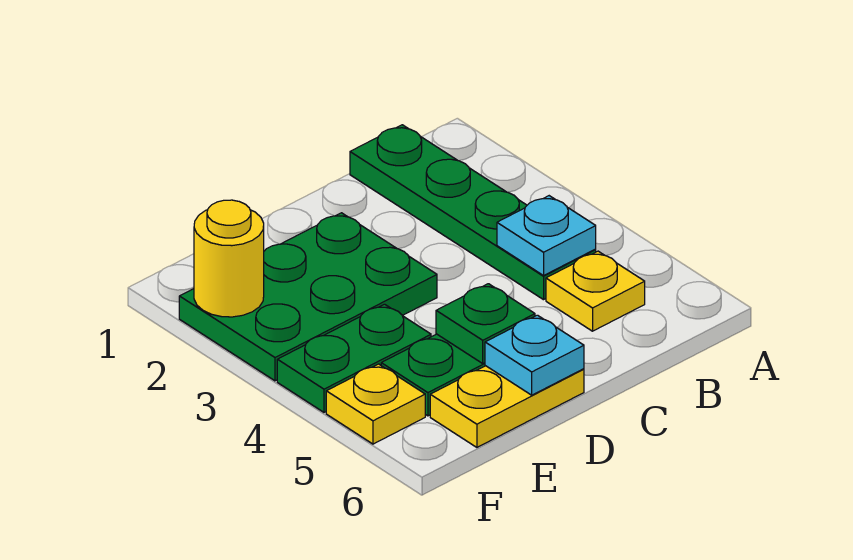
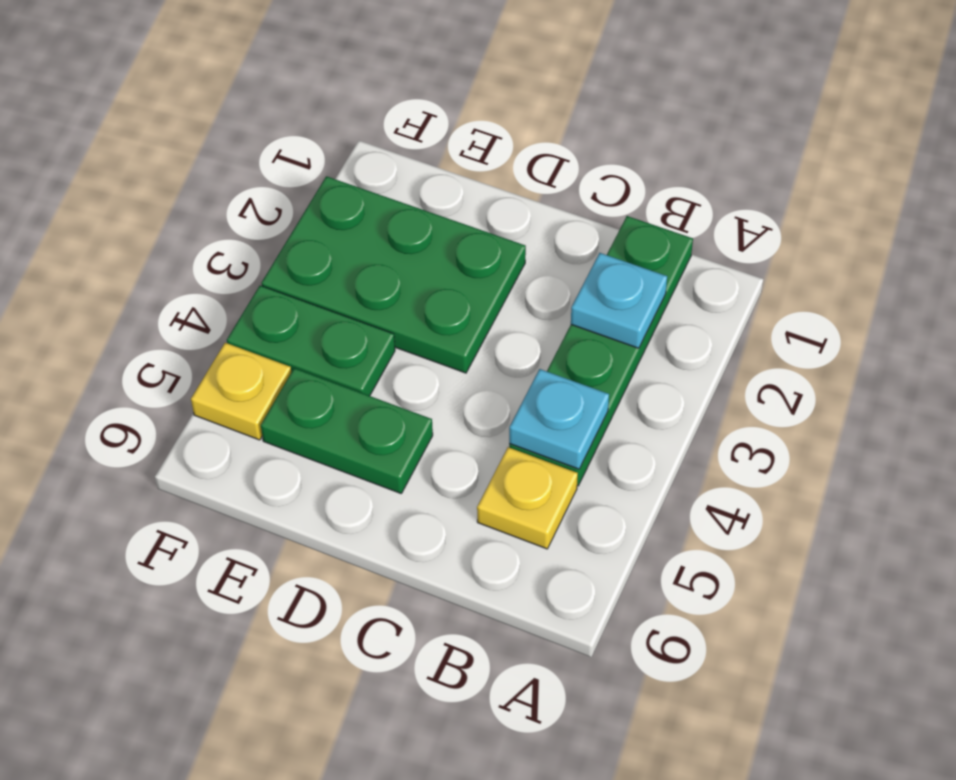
green plate D5 level 2 -> none
yellow plate D6:E6 level 1 -> none
cyan plate D6 level 2 -> cyan plate B2 level 2
yellow round brick F2 level 2 -> none

